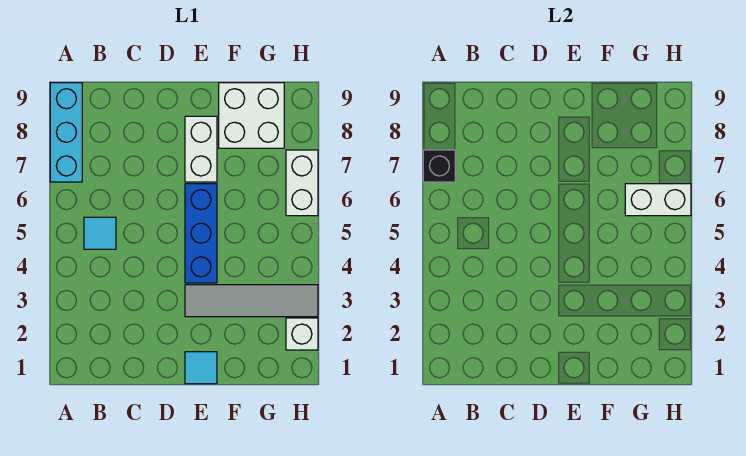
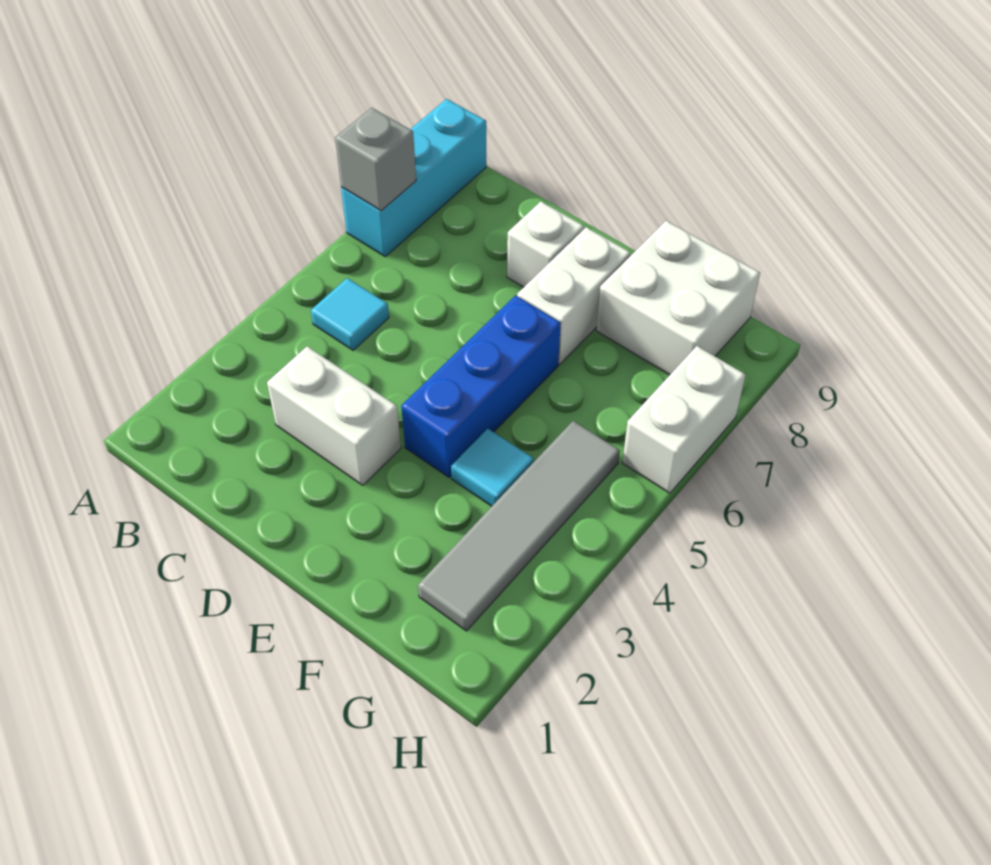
black brick A7 level 2 -> grey brick A7 level 2
cyan tile E1 level 1 -> cyan tile F4 level 1
grey tile E3:H3 level 1 -> grey tile G2:G5 level 1
white brick G6:H6 level 2 -> white brick C3:D3 level 1
white brick H2 level 1 -> white brick D8 level 1

